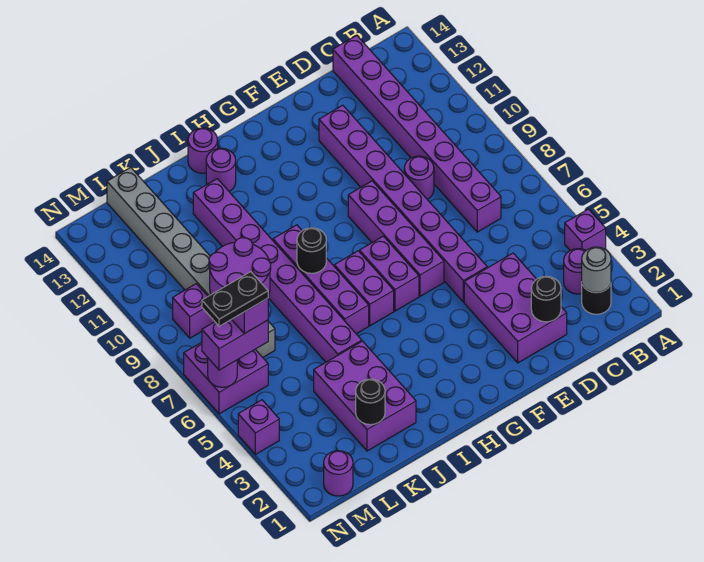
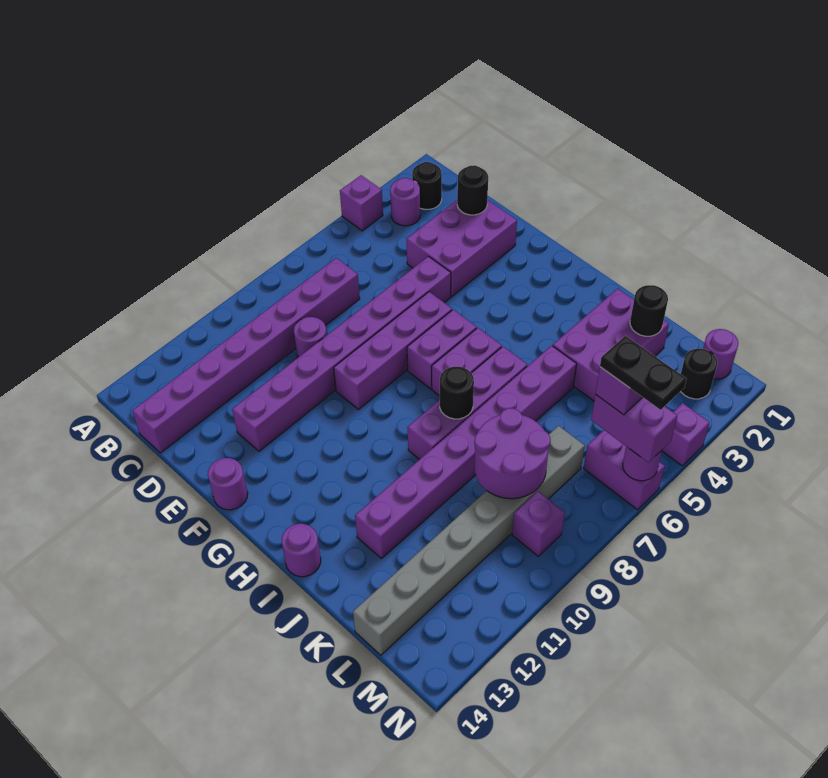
grey round brick B2 level 2 -> none
purple round brick I13 level 1 -> purple round brick F14 level 1
none -> black round brick M2 level 1
purple brick M6:N7 level 1 -> purple brick M6:N6 level 1

